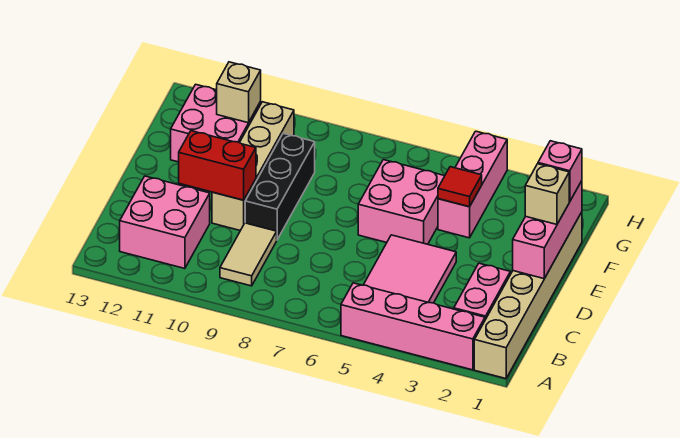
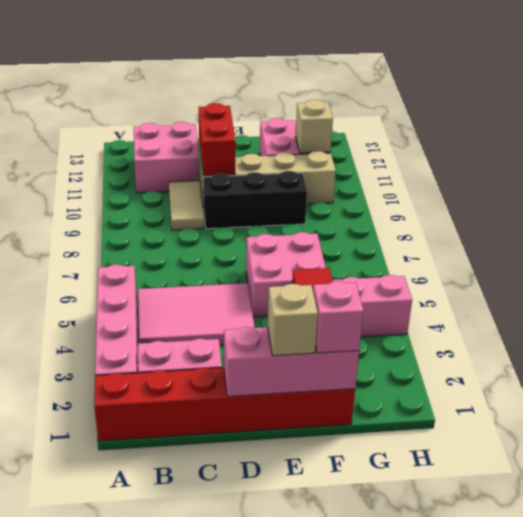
tan brick A1:F1 level 1 -> red brick A1:F1 level 1
tan tile B9:C9 level 1 -> tan tile C9:C10 level 1

